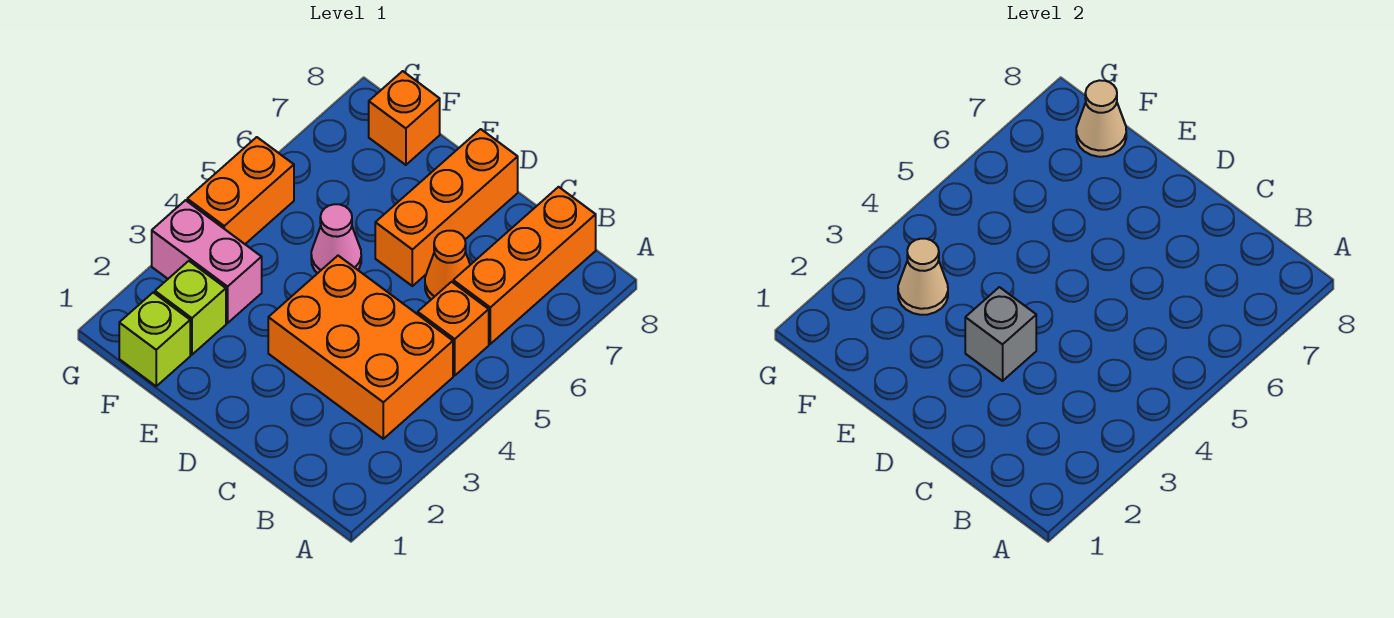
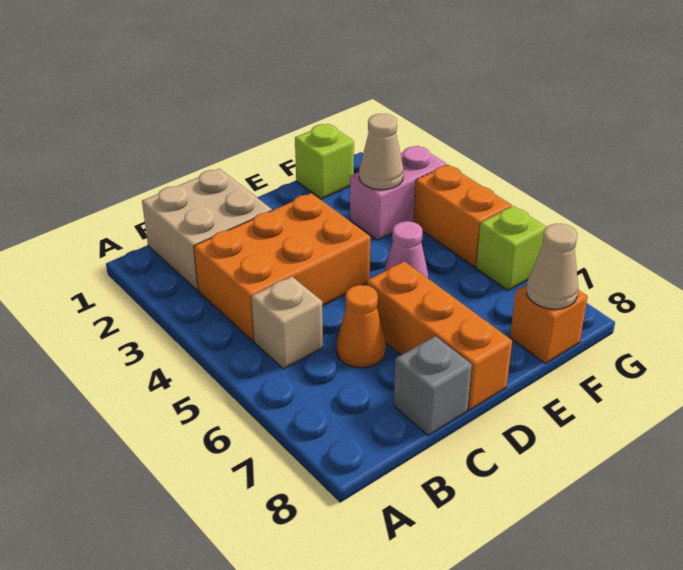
none -> tan brick B1:C2 level 1
orange brick B5 level 1 -> tan brick B5 level 1
orange brick B6:B8 level 1 -> none
grey brick D3 level 2 -> grey brick C8 level 1
lime brick F2 level 1 -> lime brick G6 level 1

